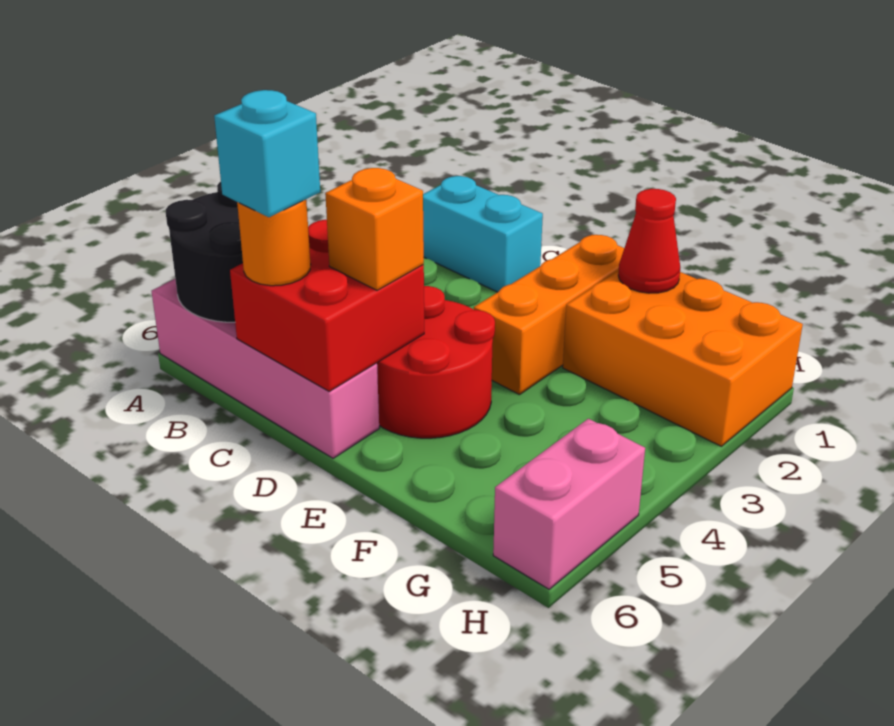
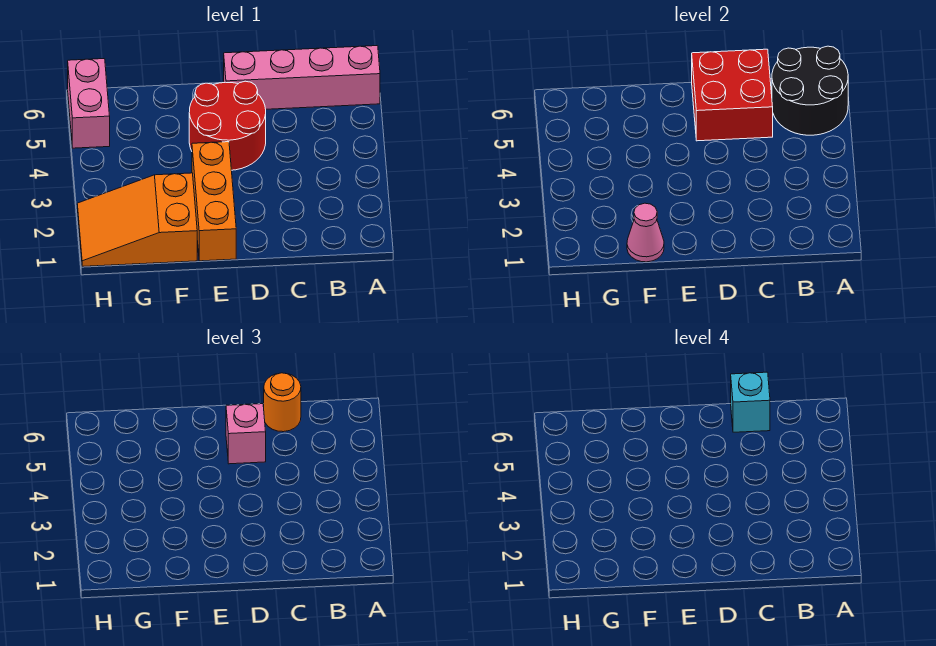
cyan brick B1:C1 level 1 -> none
orange brick D5 level 3 -> pink brick D5 level 3
orange brick F1:H2 level 1 -> orange slope F1:H2 level 1 top F
red cone F1 level 2 -> pink cone F1 level 2

